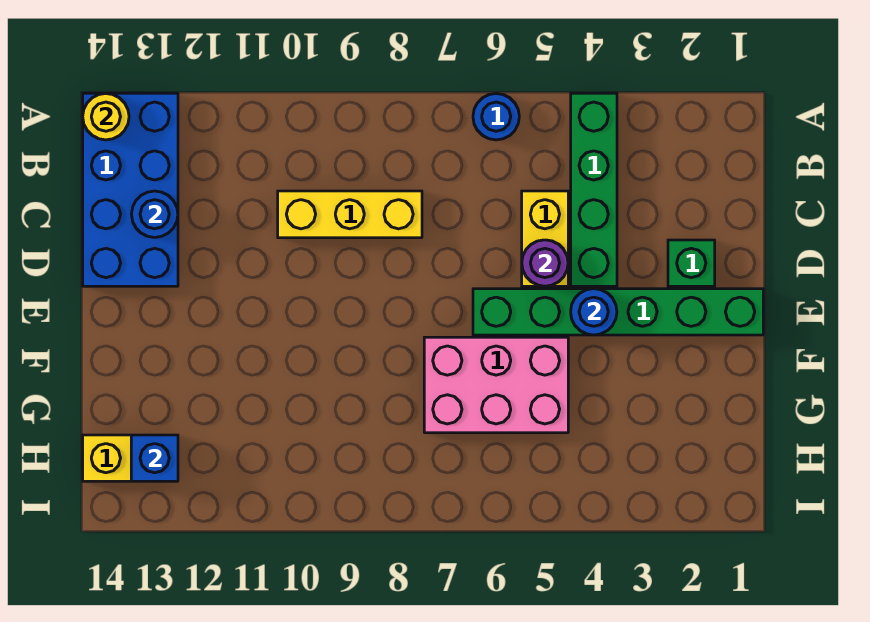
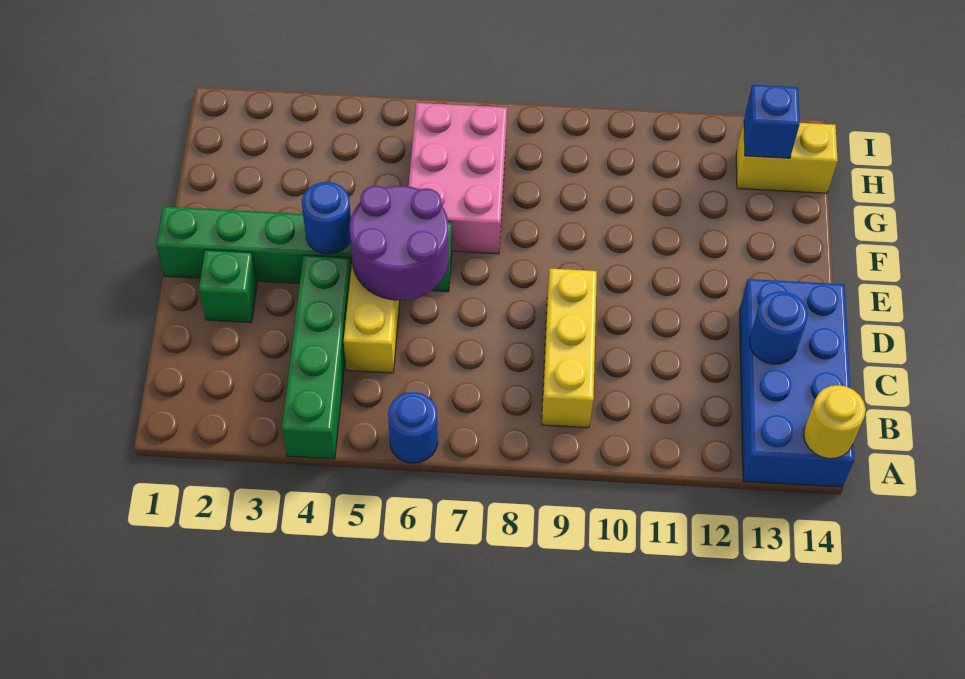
yellow brick C8:C10 level 1 -> yellow brick B9:D9 level 1
purple round brick D5 level 2 -> purple round brick D5:E6 level 2
pink brick F5:G7 level 1 -> pink brick F6:H7 level 1

